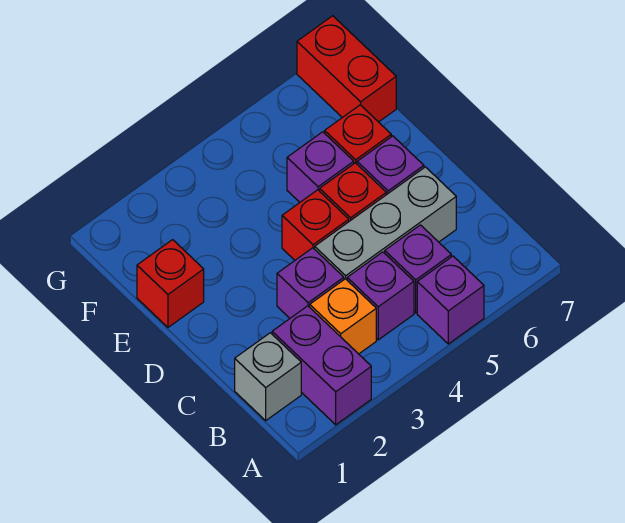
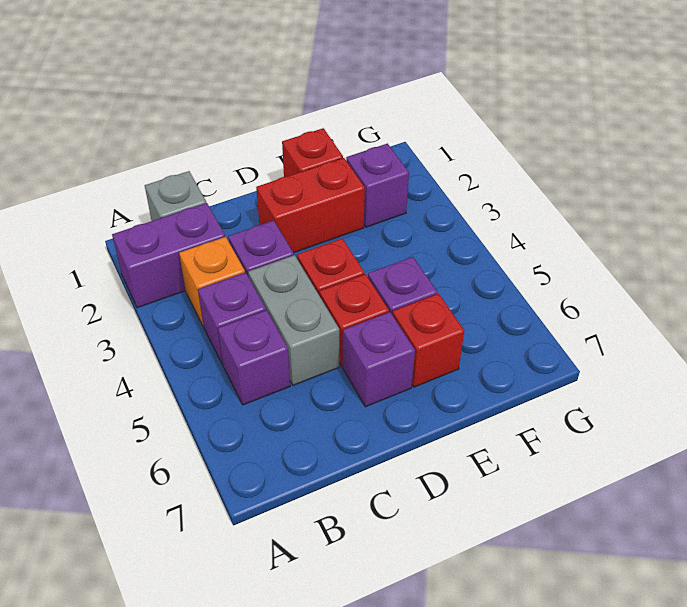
purple brick A5 level 1 -> purple brick F2 level 1
grey brick C4:C6 level 1 -> grey brick C4:C5 level 1
red brick F7:G7 level 1 -> red brick D2:E2 level 1

